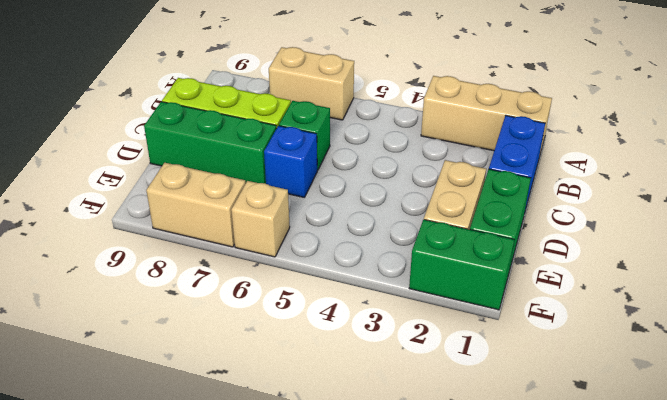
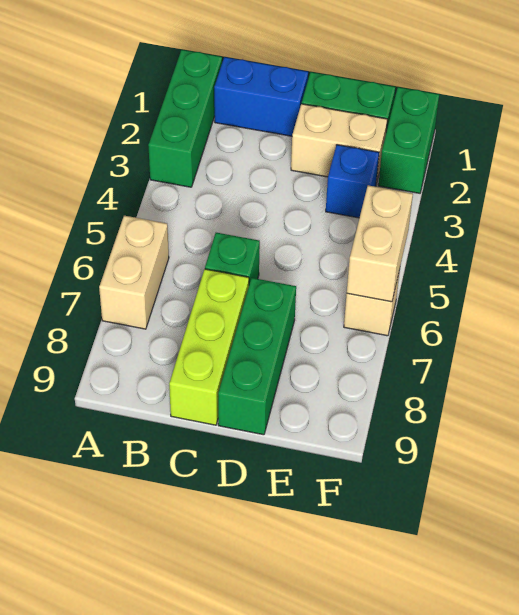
tan brick A1:A3 level 1 -> green brick A1:A3 level 1
blue brick D6 level 1 -> blue brick E3 level 1
tan brick F7:F8 level 1 -> tan brick F5:F6 level 2

